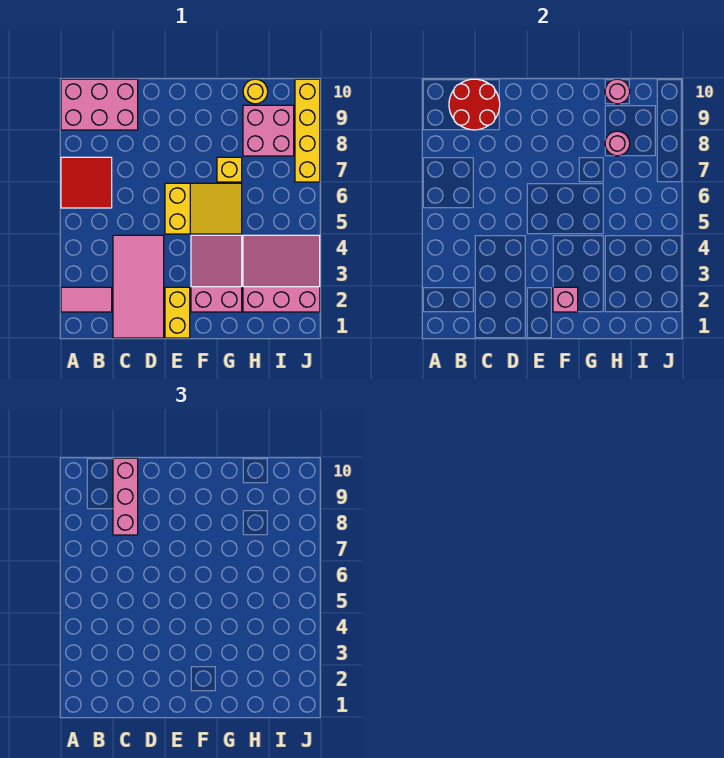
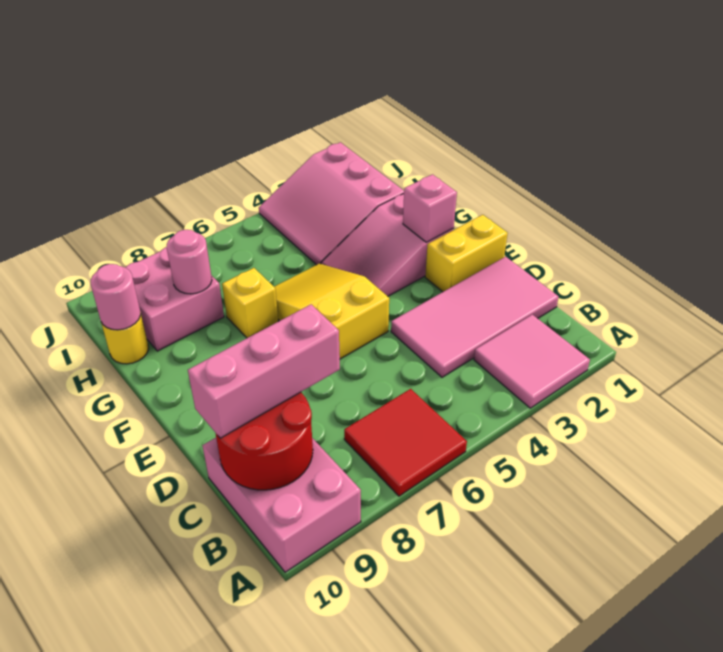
pink tile A2:B2 level 1 -> pink tile A2:B3 level 1
yellow brick J7:J10 level 1 -> none

